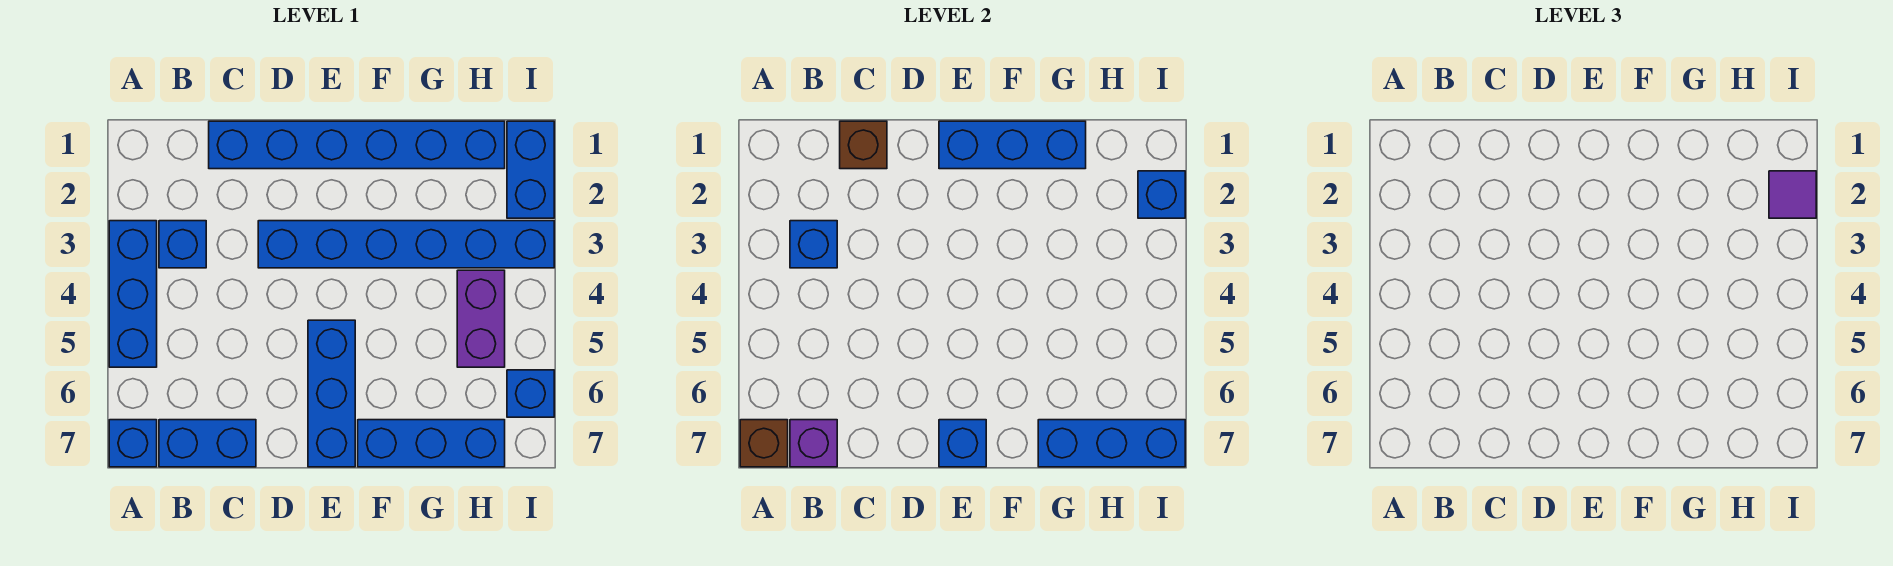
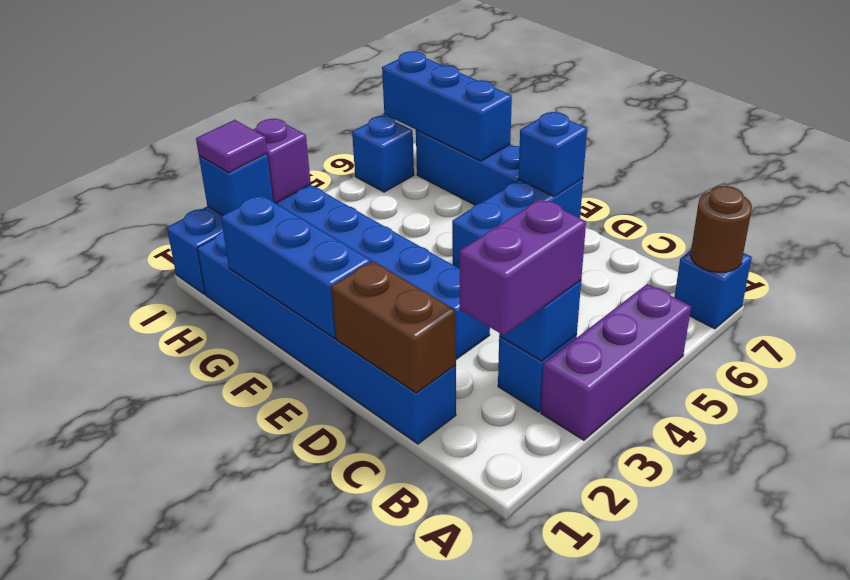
blue brick A3:A5 level 1 -> purple brick A3:A5 level 1
brown brick A7 level 2 -> brown round brick A7 level 2
blue brick B7:C7 level 1 -> none
purple brick B7 level 2 -> purple brick I3 level 2
brown brick C1 level 2 -> brown brick C1:D1 level 2
purple brick H4:H5 level 1 -> purple brick B2:B3 level 3

